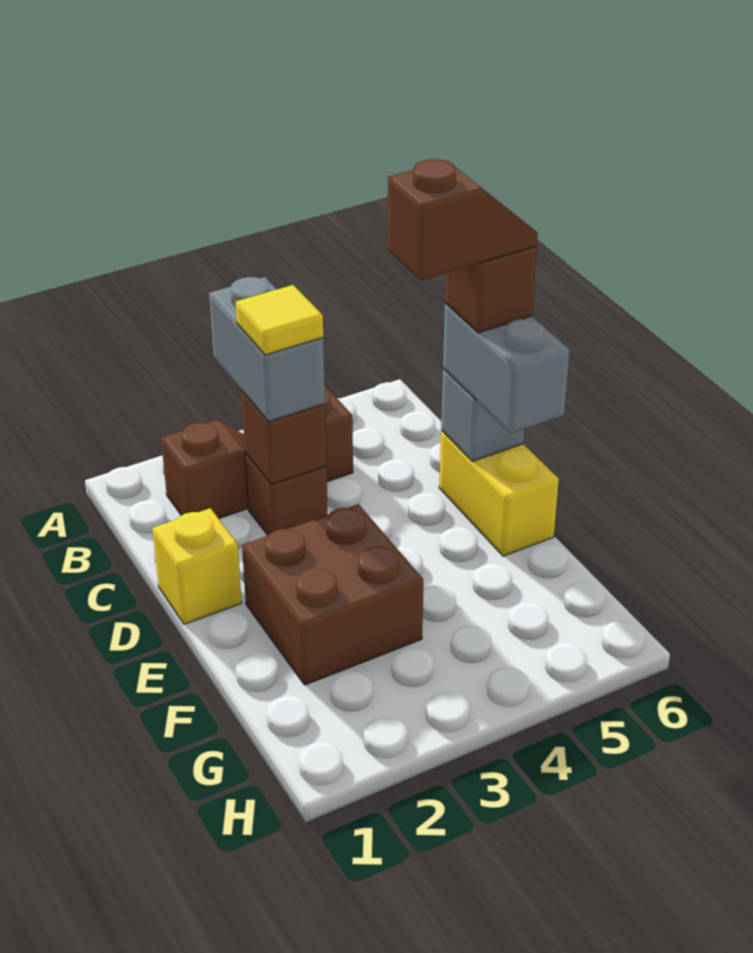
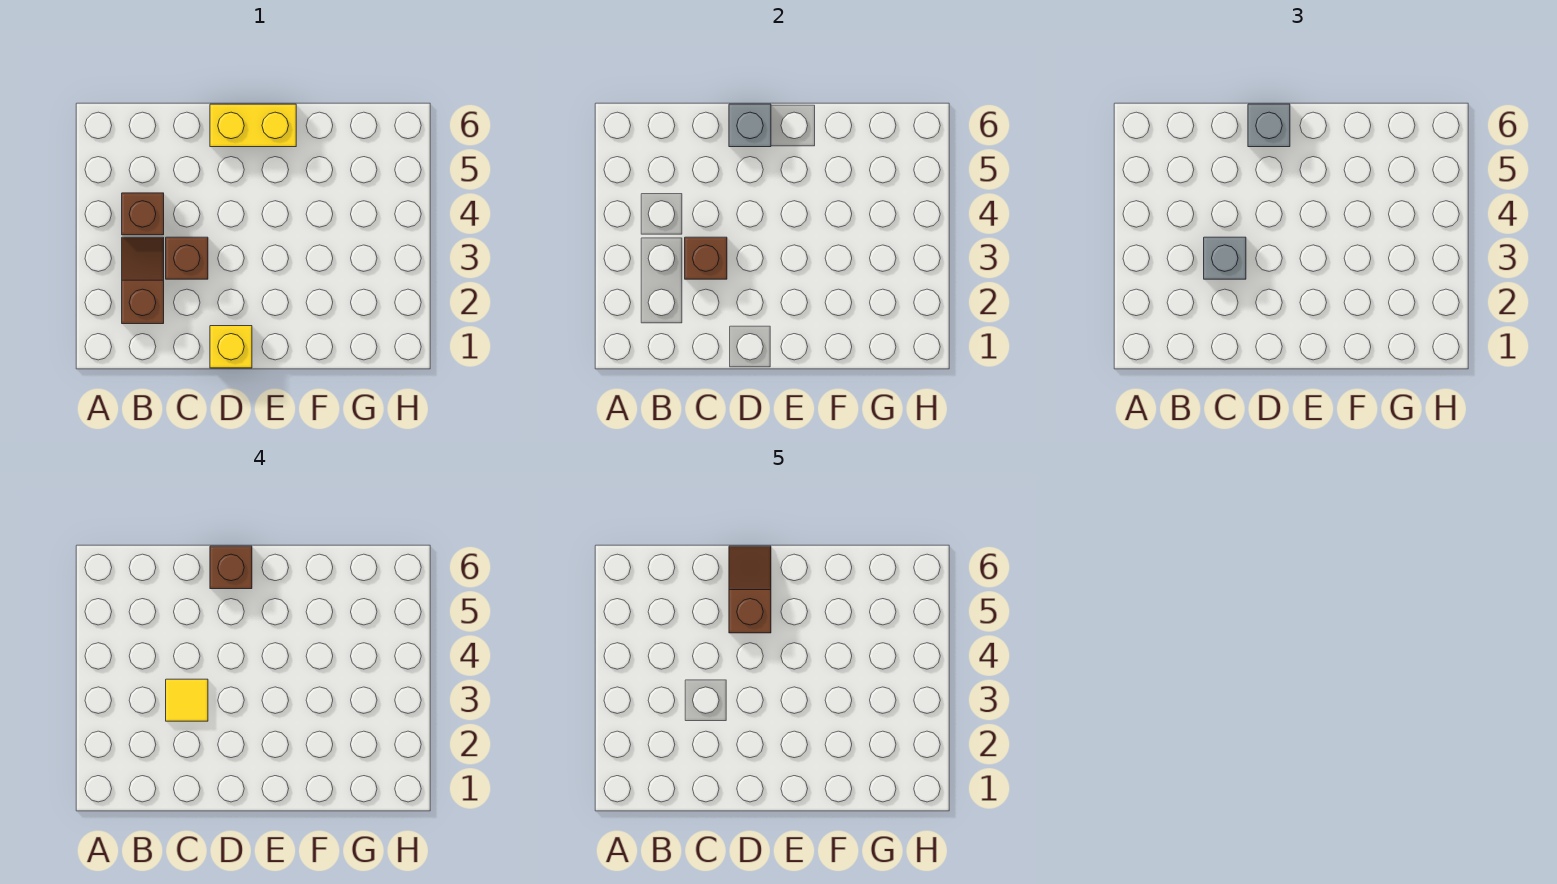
grey brick B3:C3 level 3 -> grey brick C3 level 3
grey brick D6:E6 level 3 -> grey brick D6 level 3
brown brick E2:F3 level 1 -> none

